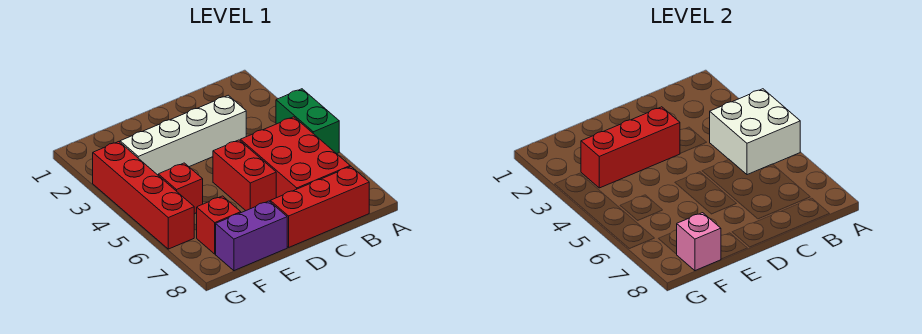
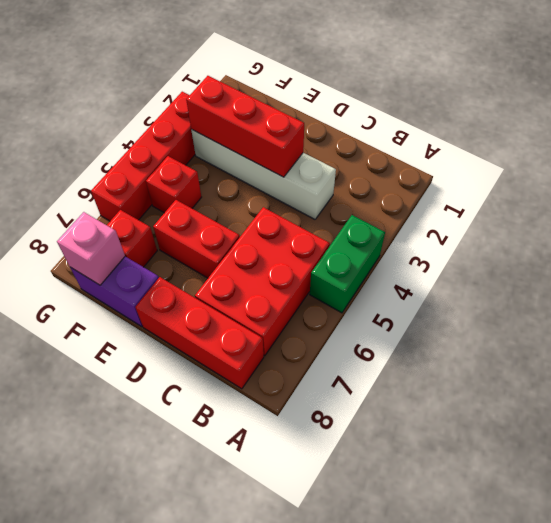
white brick A4:B5 level 2 -> none
red brick D5:D6 level 1 -> red brick D6:E6 level 1

